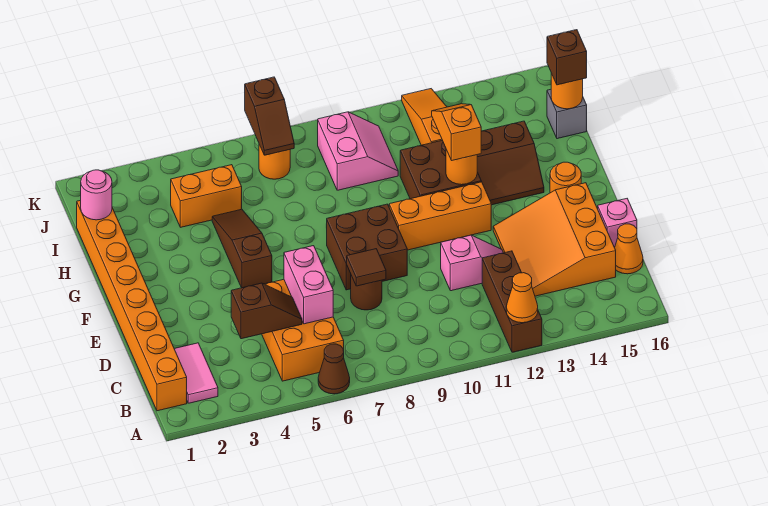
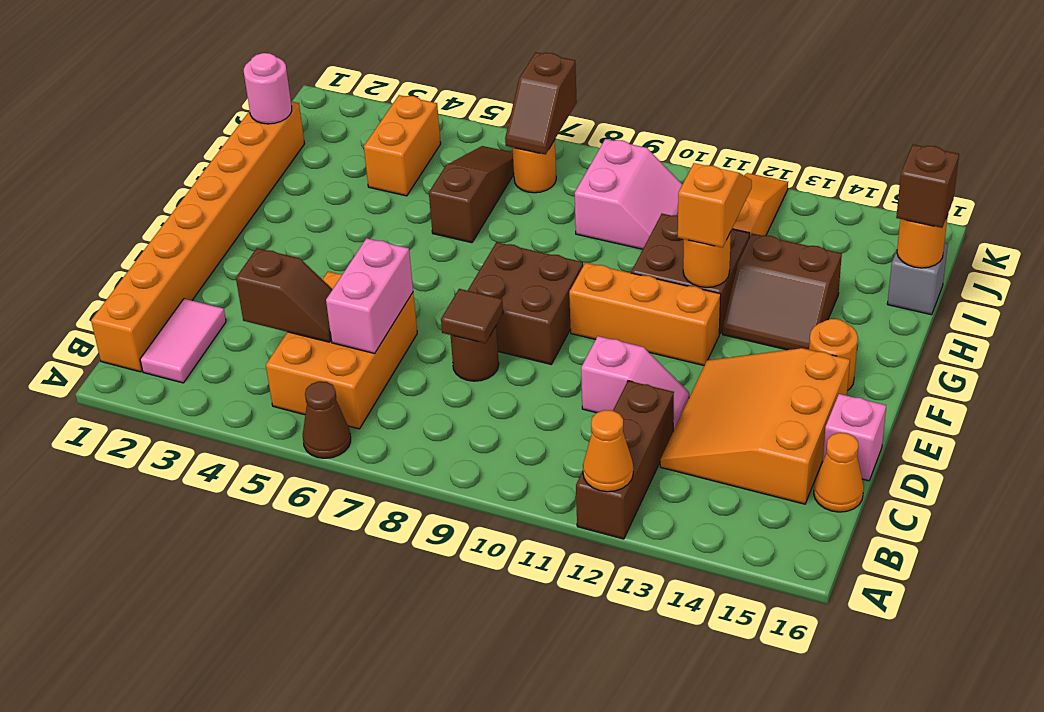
brown slope F5:H5 level 1 top F -> brown slope H6:J6 level 1 top H
orange brick I4:I5 level 1 -> orange brick I4:J4 level 1

